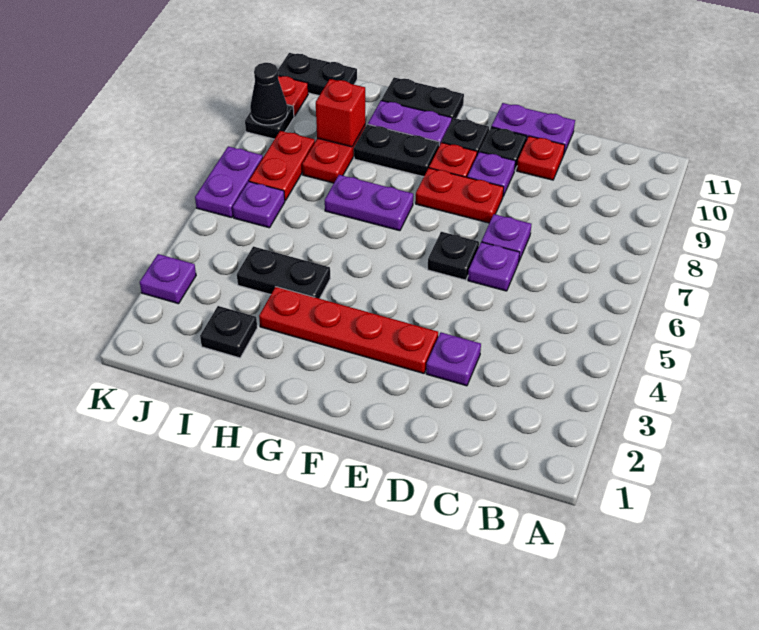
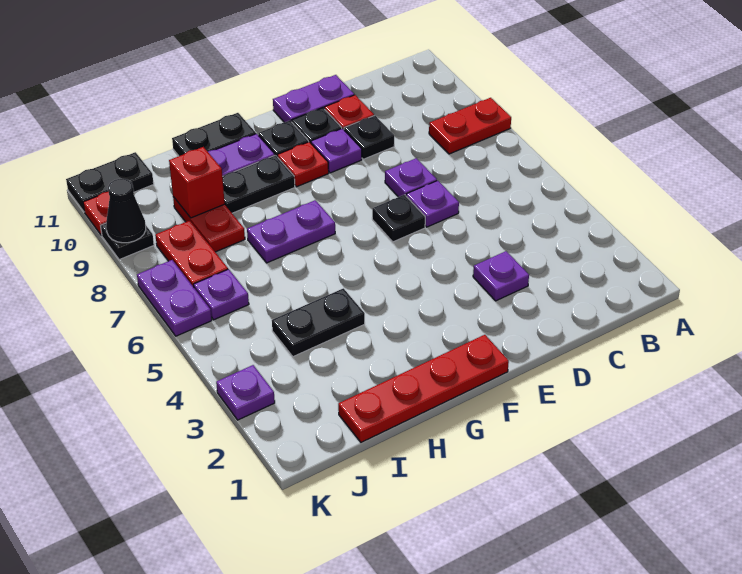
red plate E3:H3 level 1 -> red plate F1:I1 level 1
red plate E8:F8 level 1 -> red plate A8:B8 level 1
black plate I2 level 1 -> black plate D9 level 1

